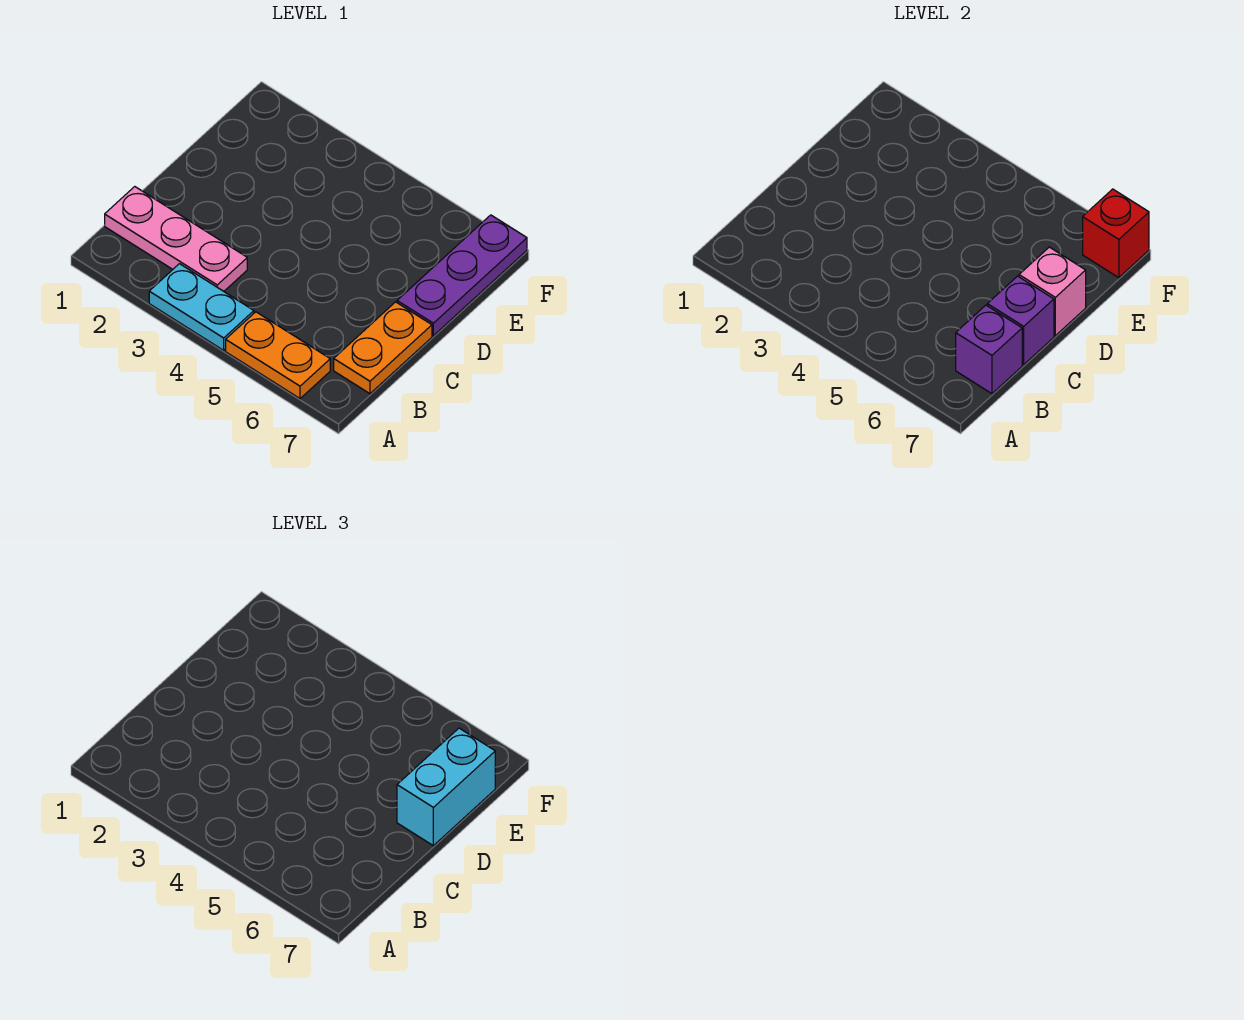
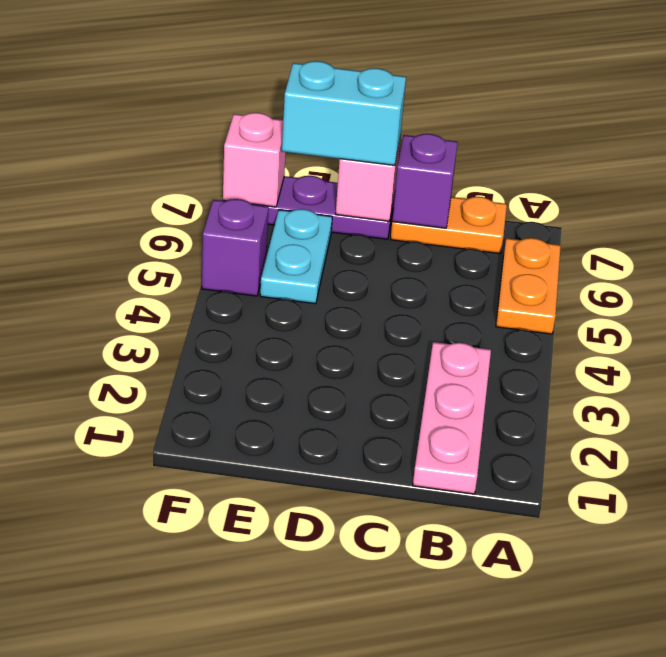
cyan plate A3:A4 level 1 -> cyan plate E5:E6 level 1
purple brick B7 level 2 -> purple brick F5 level 1
red brick F7 level 2 -> pink brick F7 level 2

